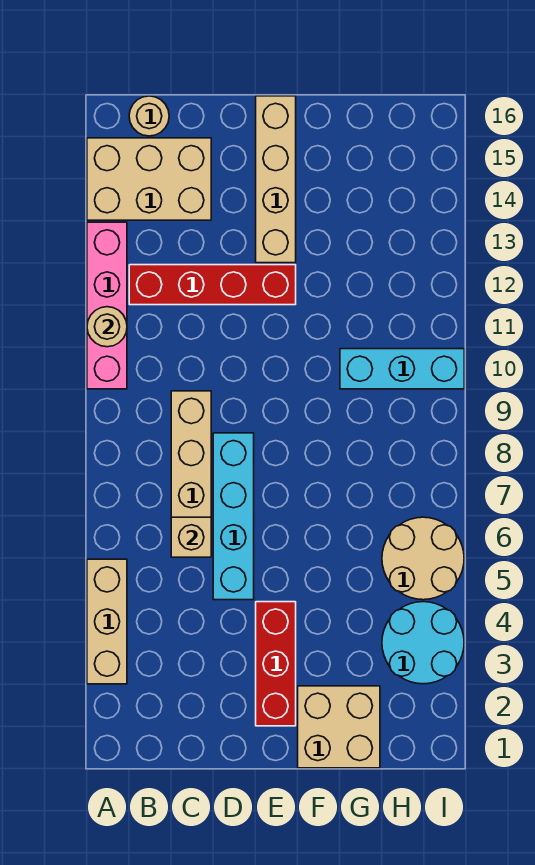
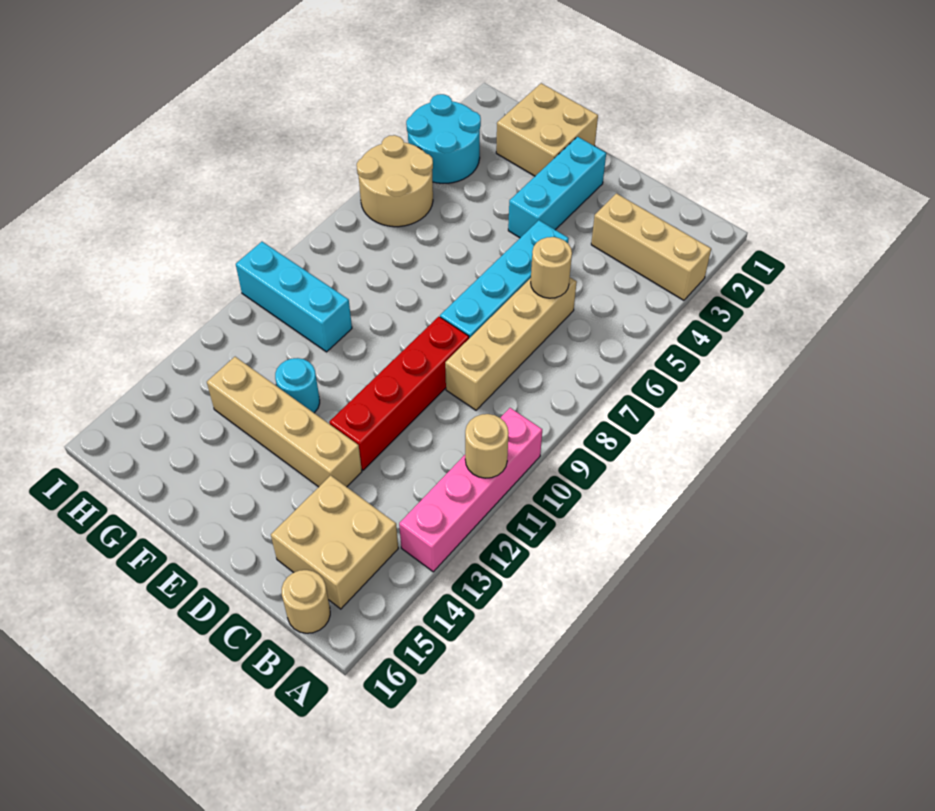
tan brick A3:A5 level 1 -> tan brick A3:C3 level 1
tan brick A14:C15 level 1 -> tan brick B14:C15 level 1
red brick B12:E12 level 1 -> red brick D9:D12 level 1
tan brick C6 level 2 -> tan round brick C6 level 2
red brick E2:E4 level 1 -> cyan brick E2:E4 level 1
tan brick E13:E16 level 1 -> tan brick D13:G13 level 1
none -> cyan round brick F12 level 1

